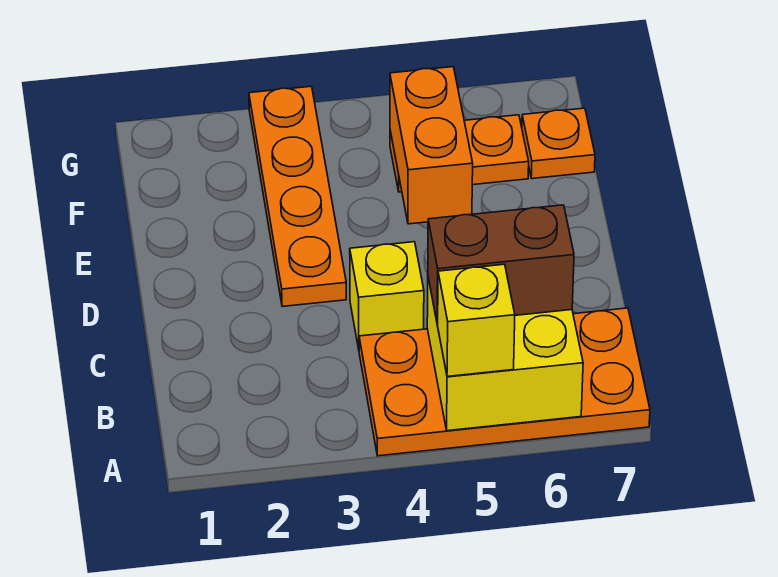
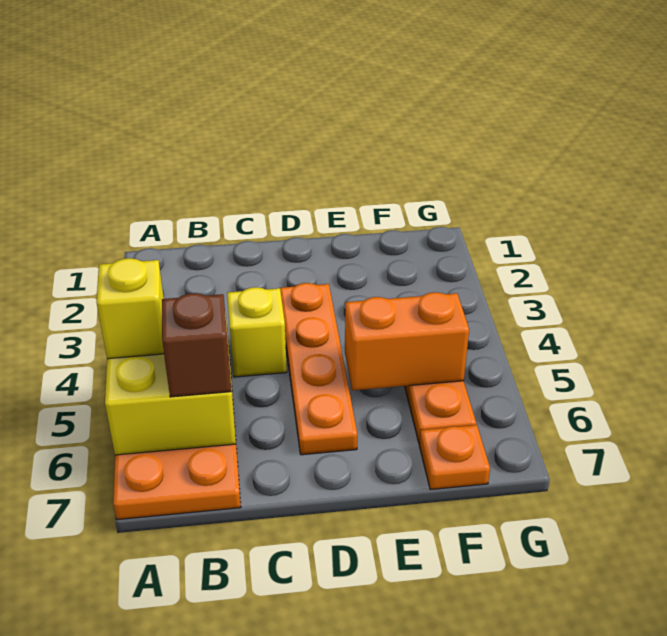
brown brick B5:B6 level 3 -> brown brick B6 level 3
orange plate D3:G3 level 1 -> orange plate D3:D6 level 1

